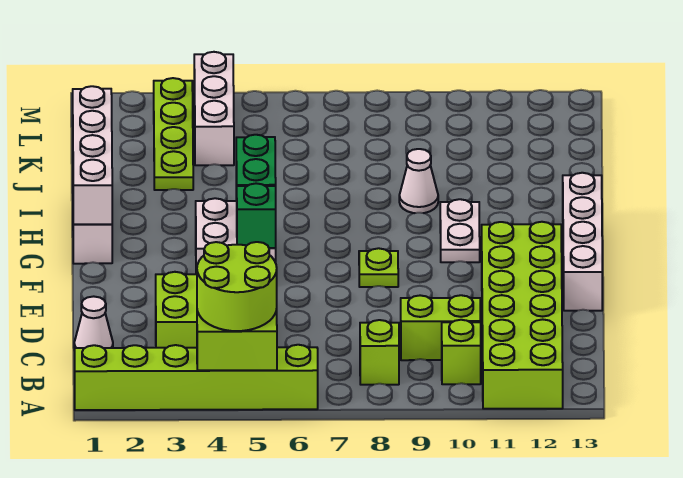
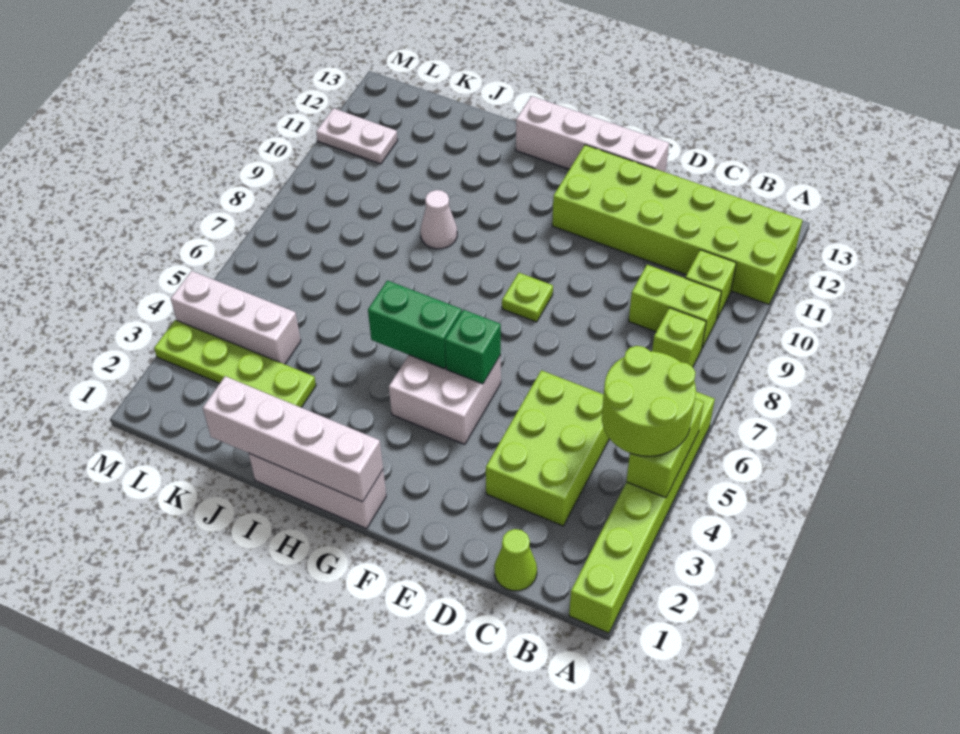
white cone C1 level 1 -> lime cone C1 level 1
lime brick C9:C10 level 1 -> lime brick B9:C9 level 1
white plate G10:H10 level 1 -> white plate L11:M11 level 1

